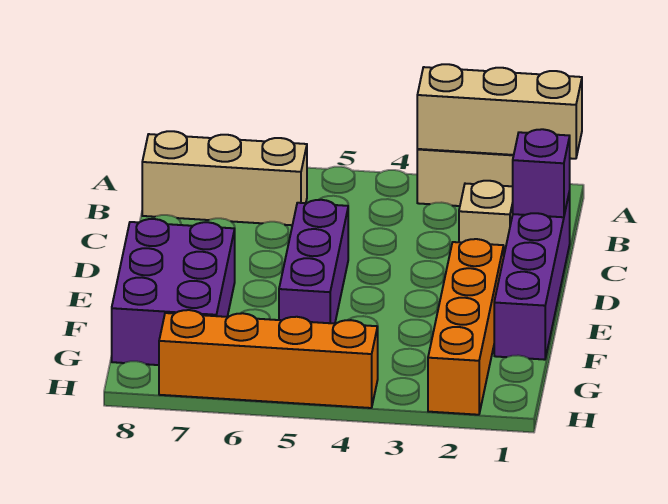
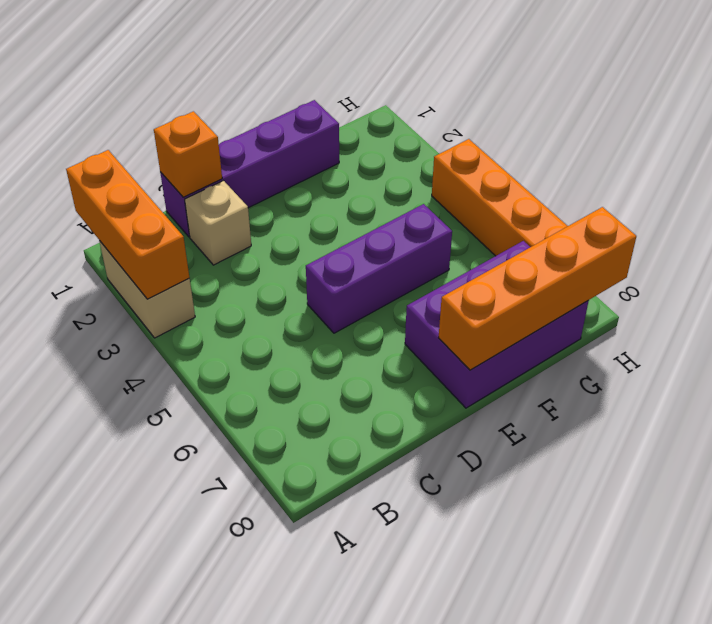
tan brick A1:A3 level 2 -> orange brick A1:A3 level 2
tan brick B6:B8 level 1 -> none
purple brick C1 level 2 -> orange brick C1 level 2
orange brick E2:H2 level 1 -> orange brick E8:H8 level 2

